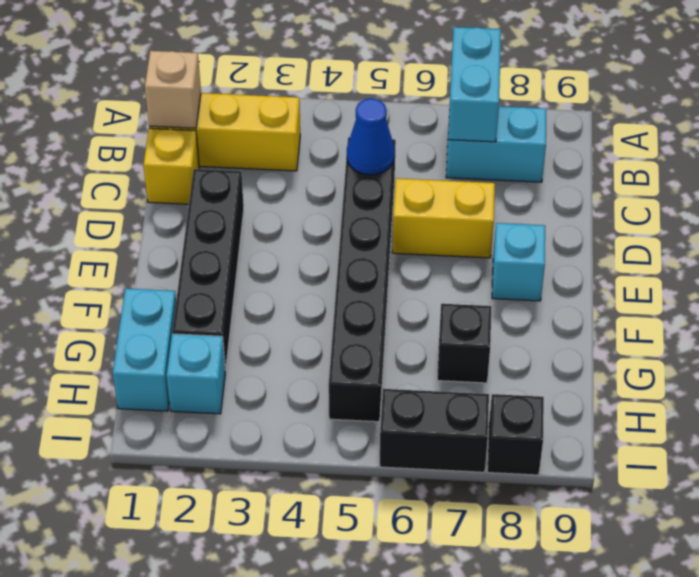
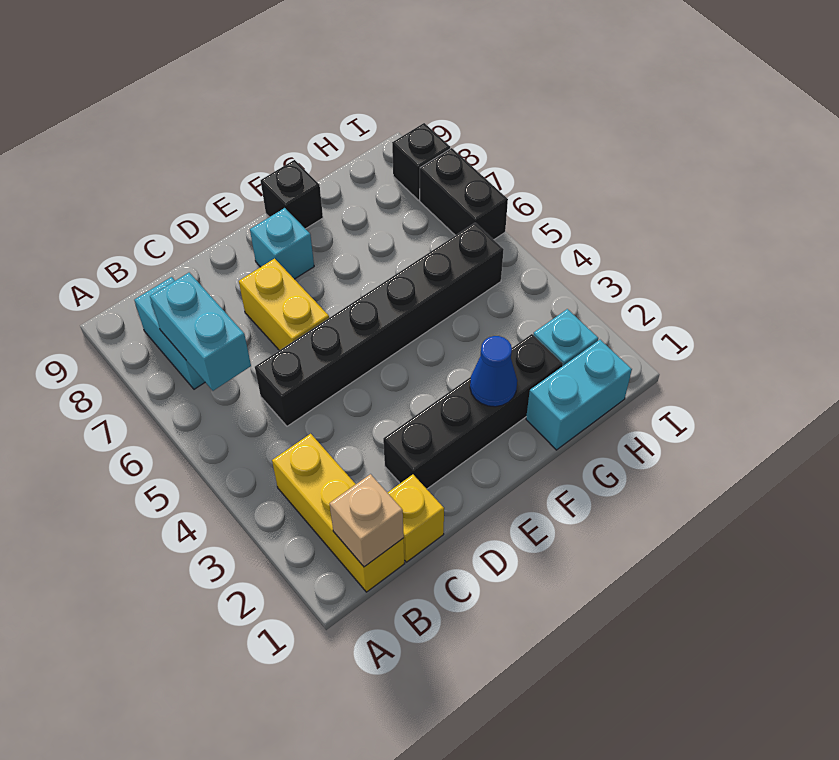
cyan brick A7:B7 level 2 -> cyan brick B6:B7 level 2
blue cone C5 level 2 -> blue cone F2 level 2
black brick G7 level 1 -> black brick F9 level 1

